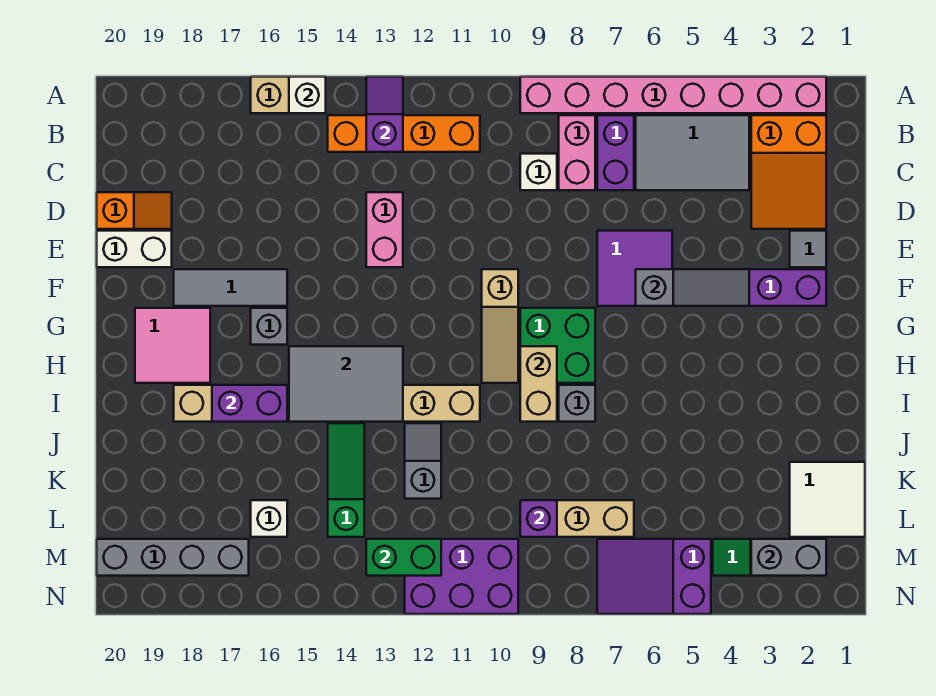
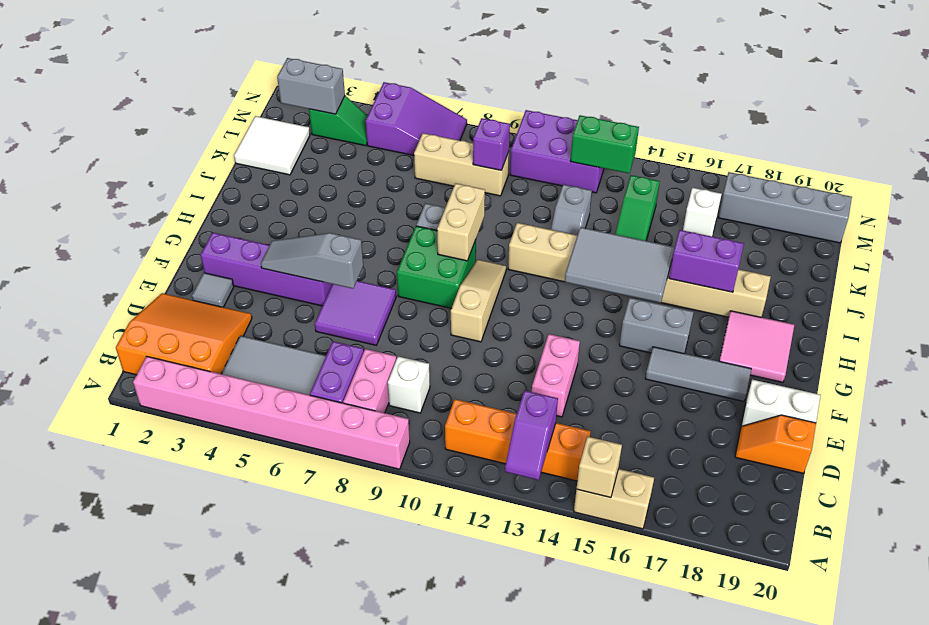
white brick A15 level 2 -> tan brick A15 level 2
orange slope B2:D3 level 1 top B -> orange slope B1:D3 level 1 top B
grey brick G16 level 1 -> grey brick G15:G16 level 1

